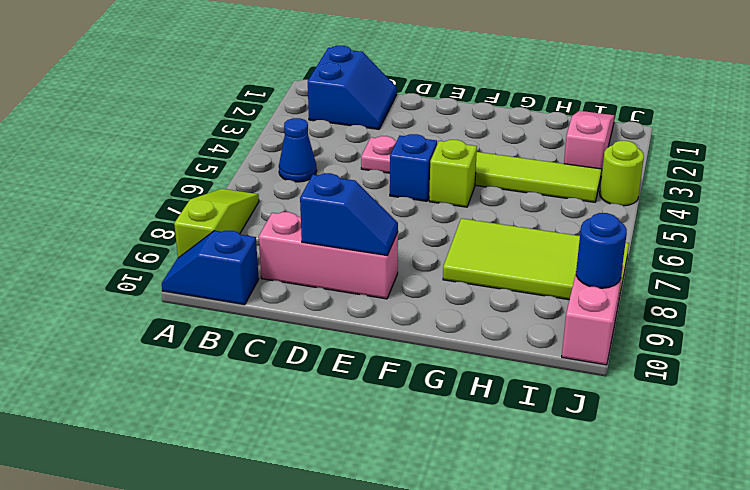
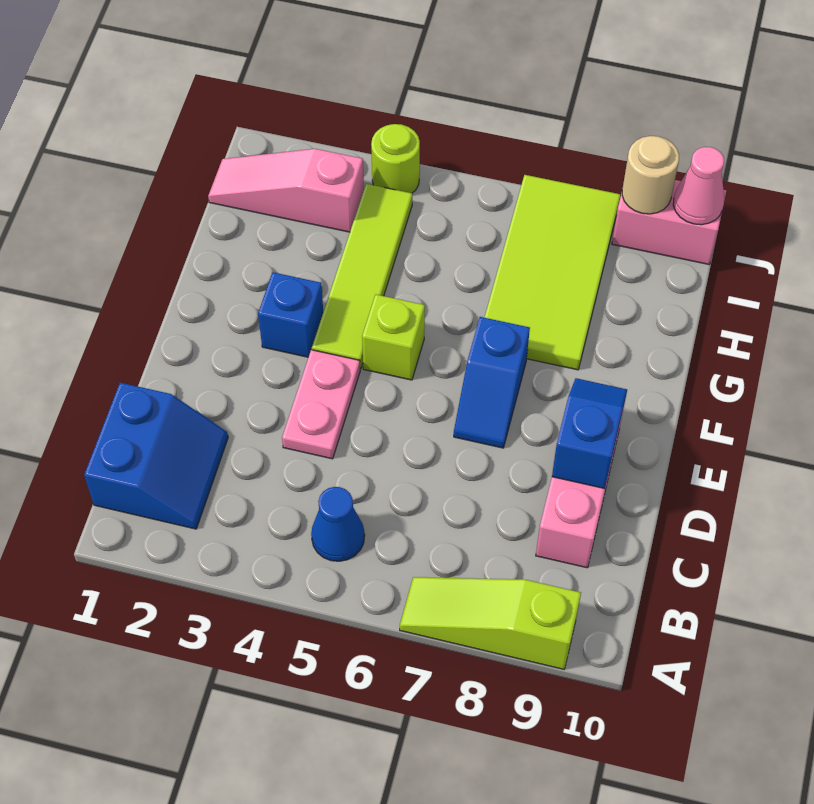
blue slope A10:B10 level 1 top B -> blue slope E7:F7 level 1 top F
blue slope B1:C2 level 1 top B -> blue slope B1:C2 level 1 top 1
blue brick E5 level 1 -> blue brick F3 level 1
blue round brick J9 level 2 -> tan round brick J9 level 2
none -> pink cone J10 level 2

